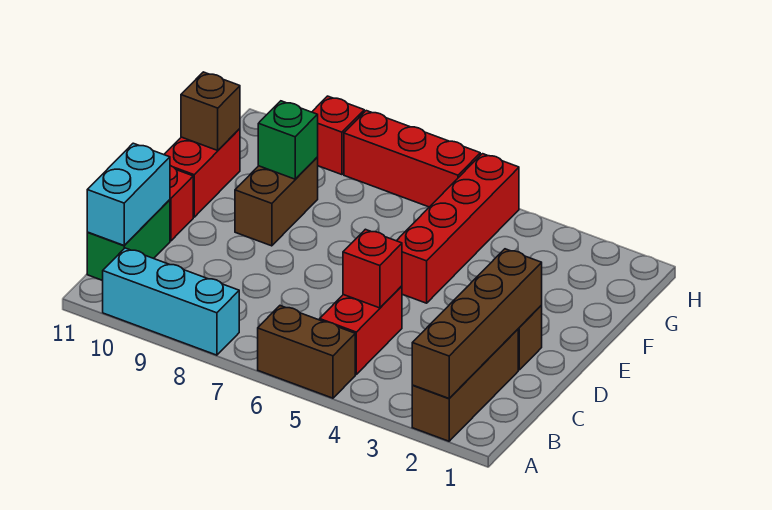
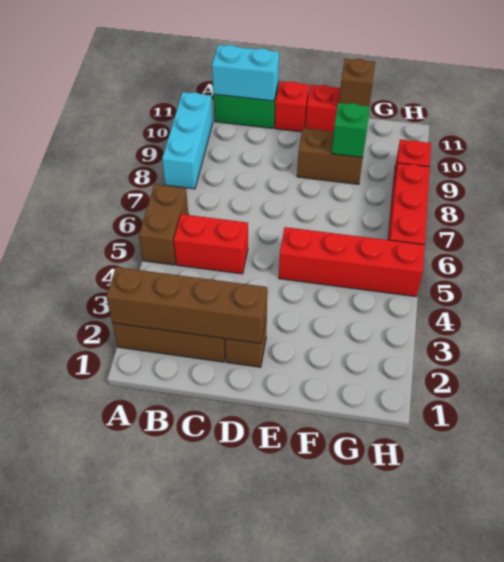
red brick C5 level 2 -> none

